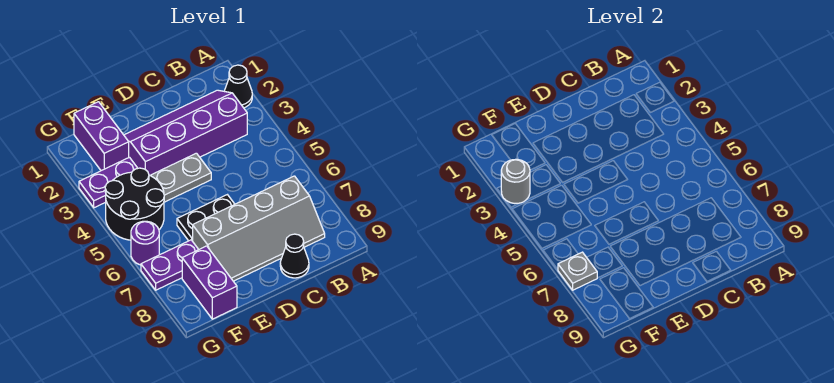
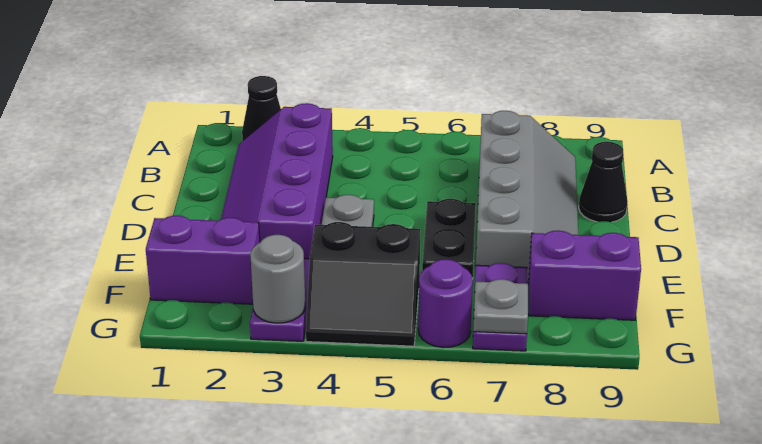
black round brick F4:G5 level 1 -> black slope F4:G5 level 1 top F

